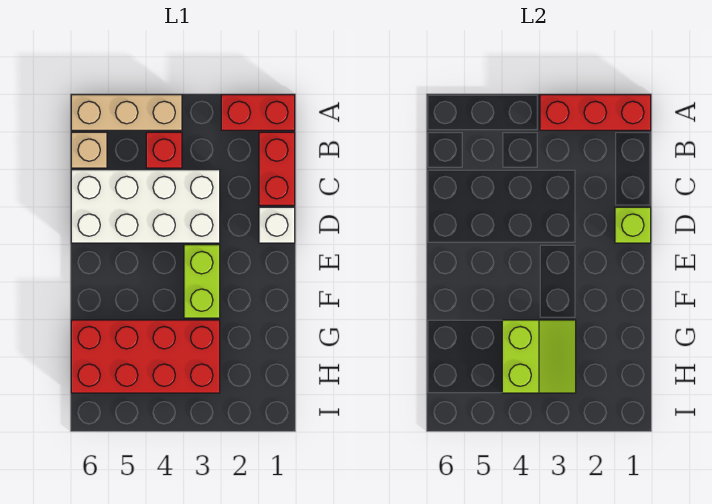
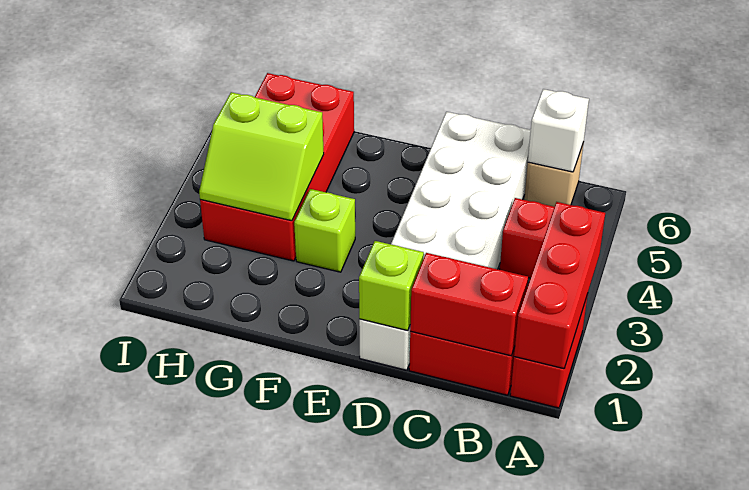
tan brick A4:A6 level 1 -> none
none -> red brick B1:C1 level 2
none -> white brick B6 level 2
lime brick E3:F3 level 1 -> lime brick F3 level 1

